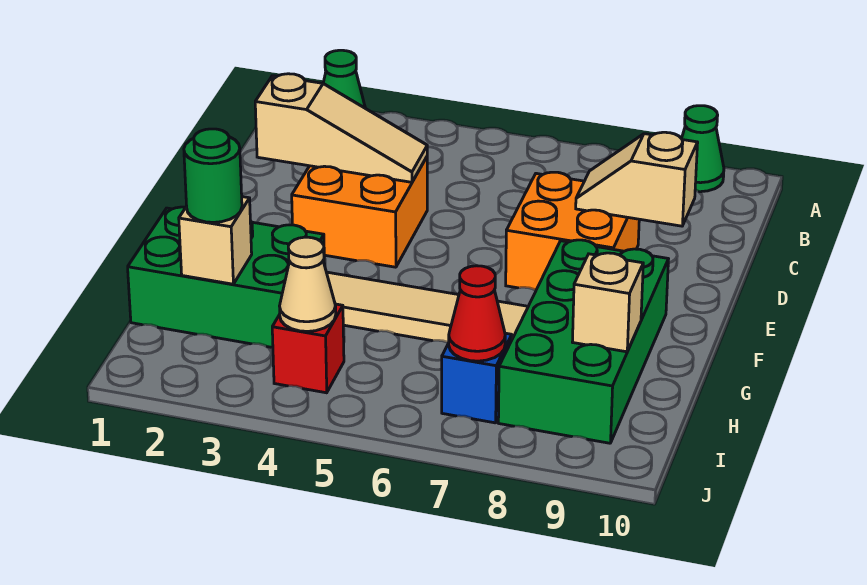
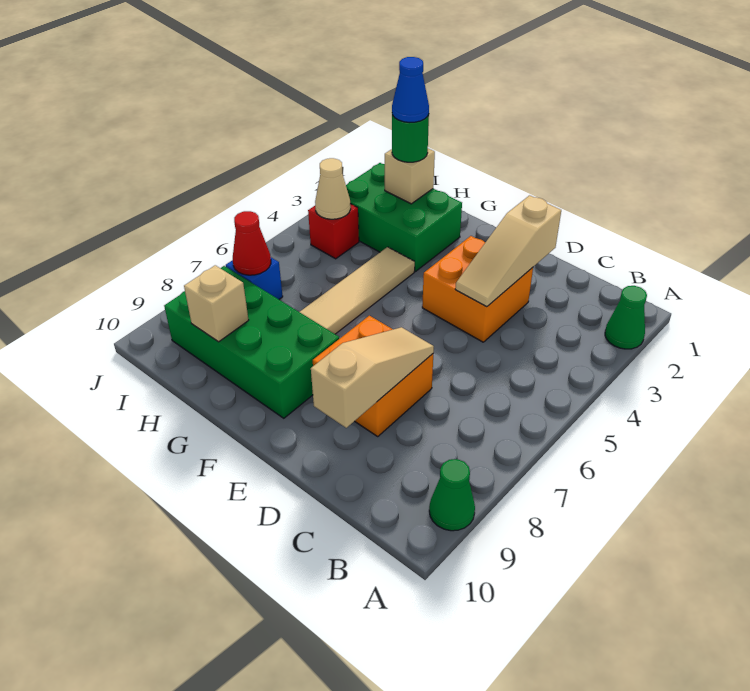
tan slope D8:D9 level 2 top 9 -> tan slope D7:D9 level 2 top 9
green brick G1:H3 level 1 -> green brick G2:I3 level 1
none -> blue cone H2 level 4

